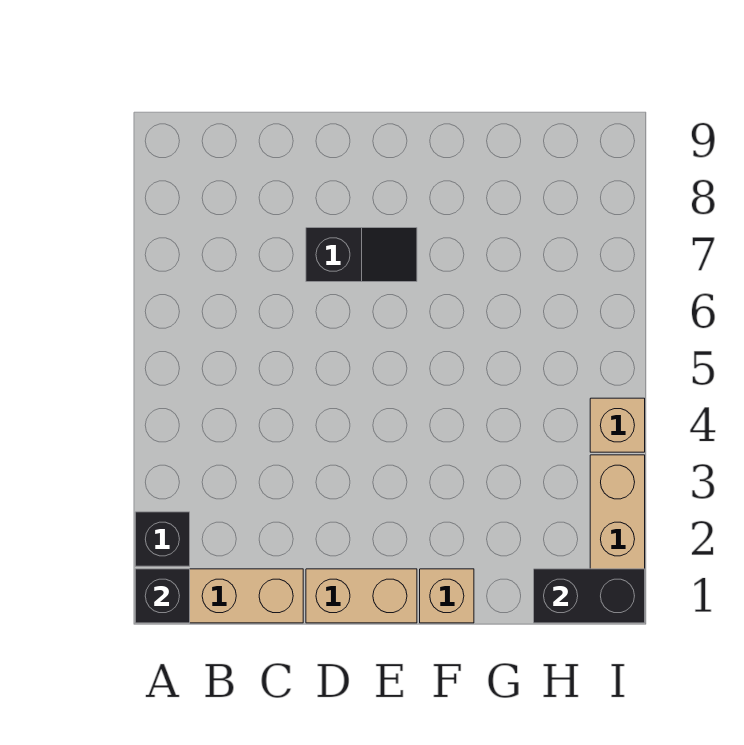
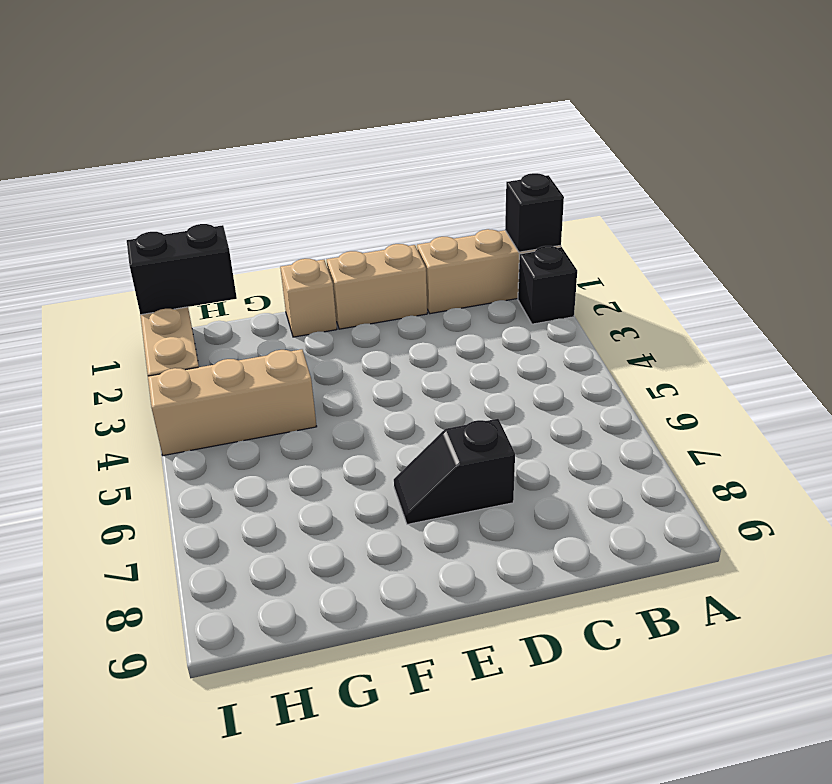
tan brick I4 level 1 -> tan brick G4:I4 level 1

